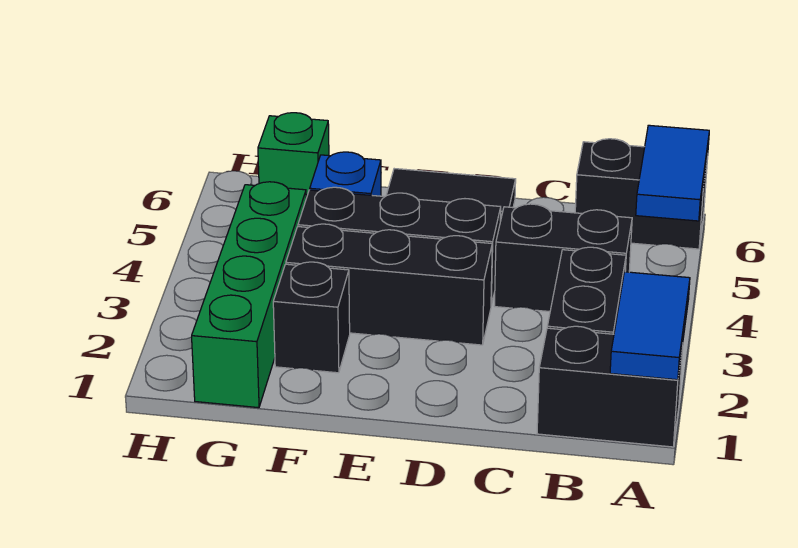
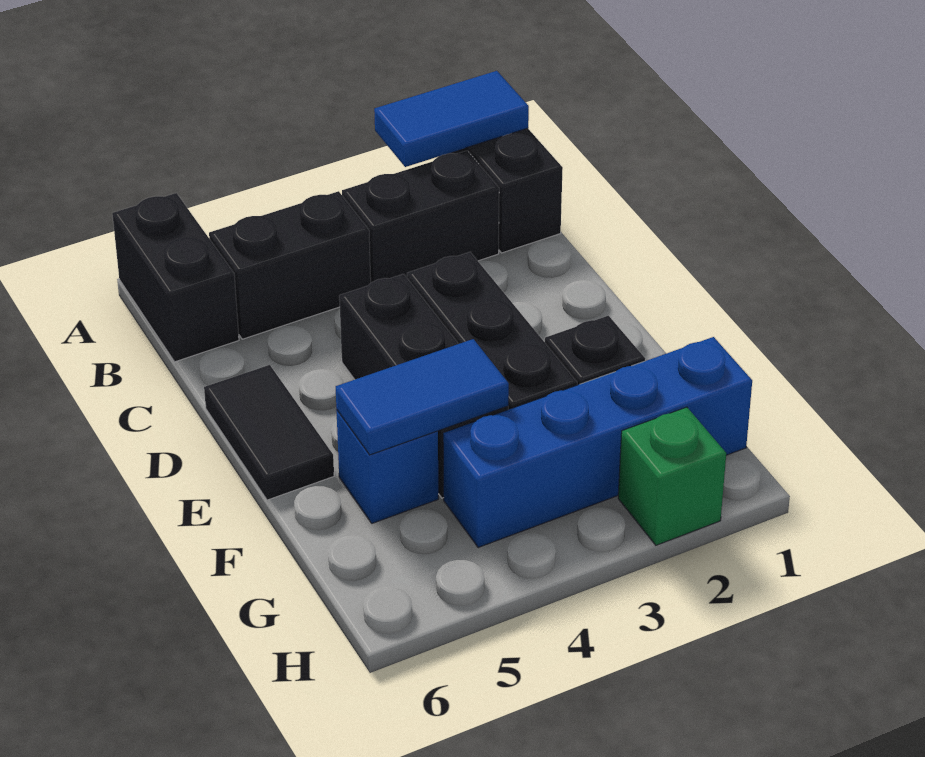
blue tile A5:A6 level 2 -> blue tile F4:F5 level 2
black brick B4:C4 level 1 -> black brick B4:B5 level 1
green brick G1:G4 level 1 -> blue brick G1:G4 level 1
green brick G6 level 1 -> green brick H2 level 1

